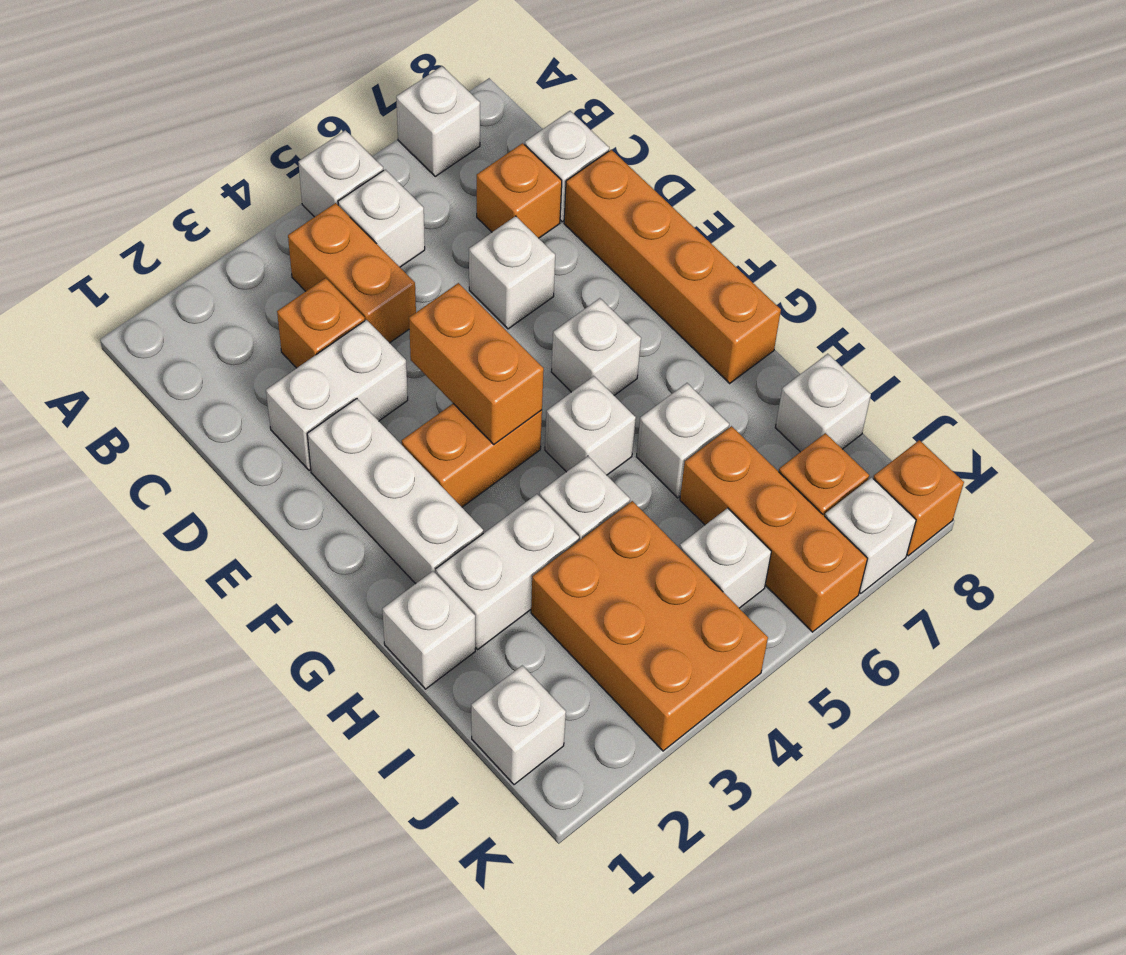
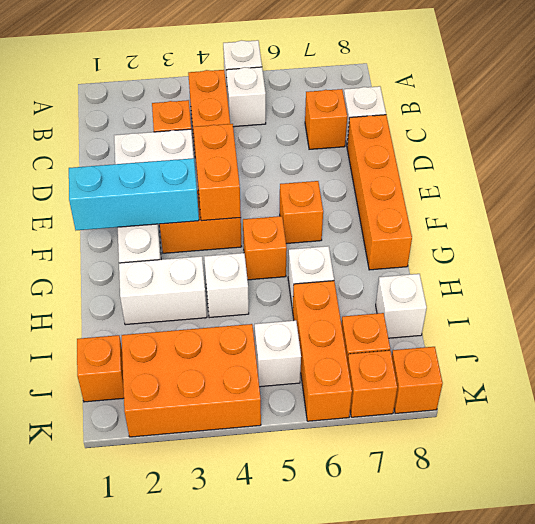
white brick A7 level 1 -> none
white brick D6 level 1 -> none
none -> cyan brick F1:F3 level 2
white brick F6 level 1 -> orange brick F6 level 1
white brick G5 level 1 -> orange brick G5 level 1
white brick H1 level 1 -> none
orange brick I3:K4 level 1 -> orange brick J2:K4 level 1
white brick J1 level 1 -> orange brick J1 level 1
white brick K7 level 1 -> orange brick K7 level 1

